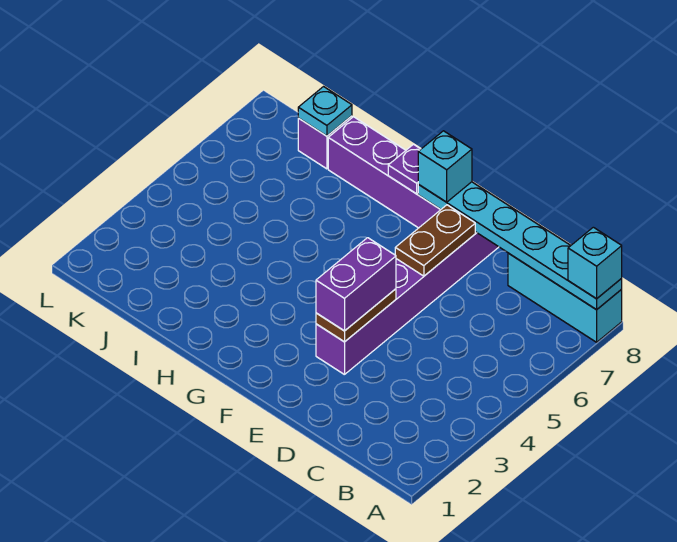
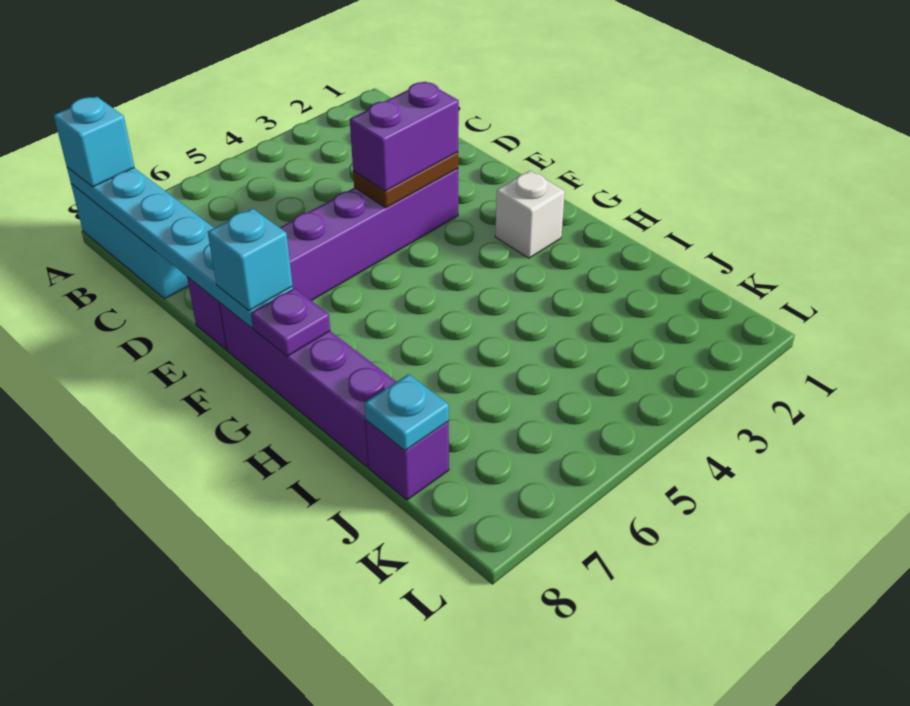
brown plate E6:E7 level 2 -> none
none -> white brick G2 level 1

